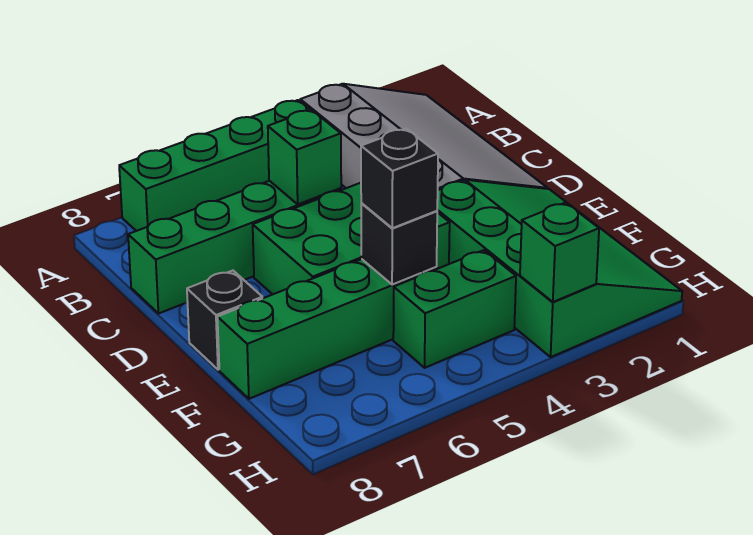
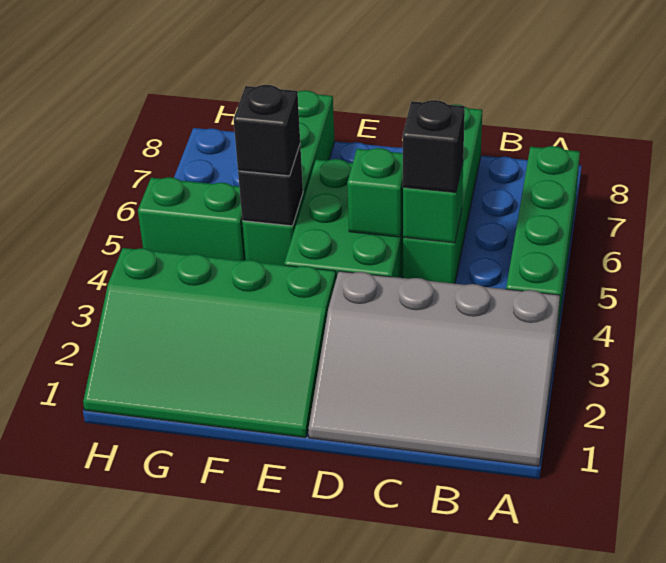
black brick E8 level 1 -> black brick C5 level 3
green brick G4:G5 level 1 -> green brick G5:H5 level 1
green brick H3 level 2 -> green brick D5 level 2

